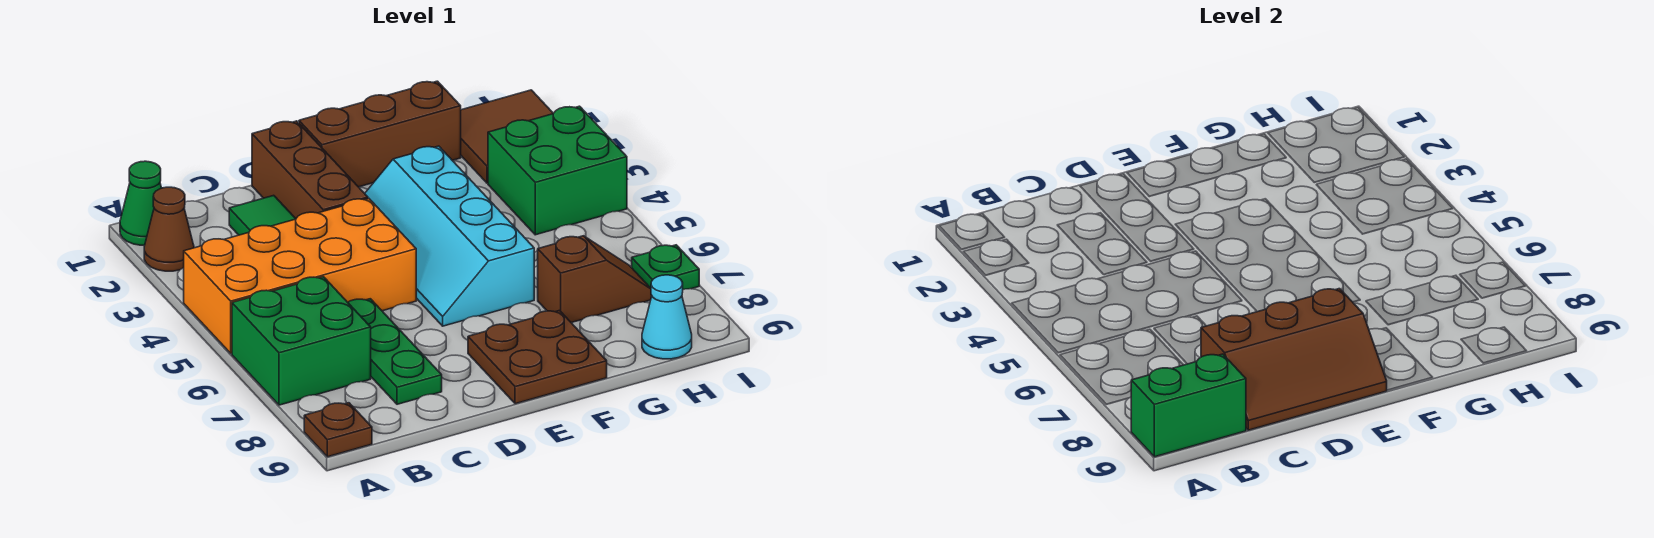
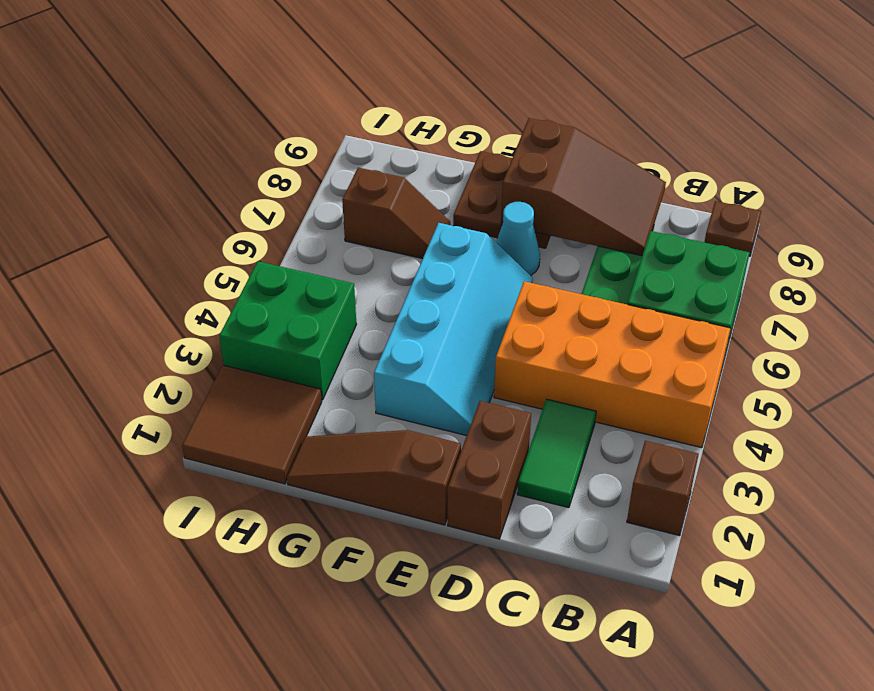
green cone A1 level 1 -> none
brown cone A2 level 1 -> brown brick A2 level 1
green brick A9:B9 level 2 -> none
brown slope C8:E9 level 2 top 8 -> brown slope C8:E9 level 2 top E
brown brick D1:D3 level 1 -> brown brick D1:D2 level 1
brown brick E1:G1 level 1 -> brown slope E1:G1 level 1 top E
brown slope G7:H7 level 1 top G -> brown slope G7:H7 level 1 top H
cyan cone H9 level 1 -> cyan cone E7 level 1
green plate I7 level 1 -> none

